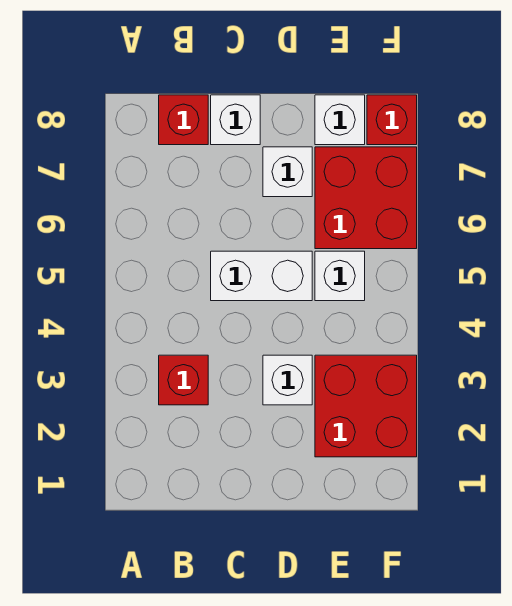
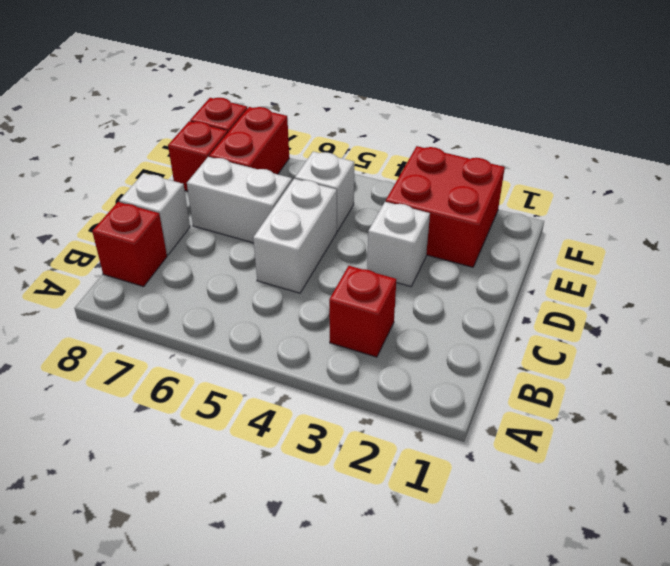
white brick D7 level 1 -> white brick D6:D7 level 1
red brick E6:F7 level 1 -> red brick E7:F7 level 1
white brick E8 level 1 -> red brick E8 level 1

